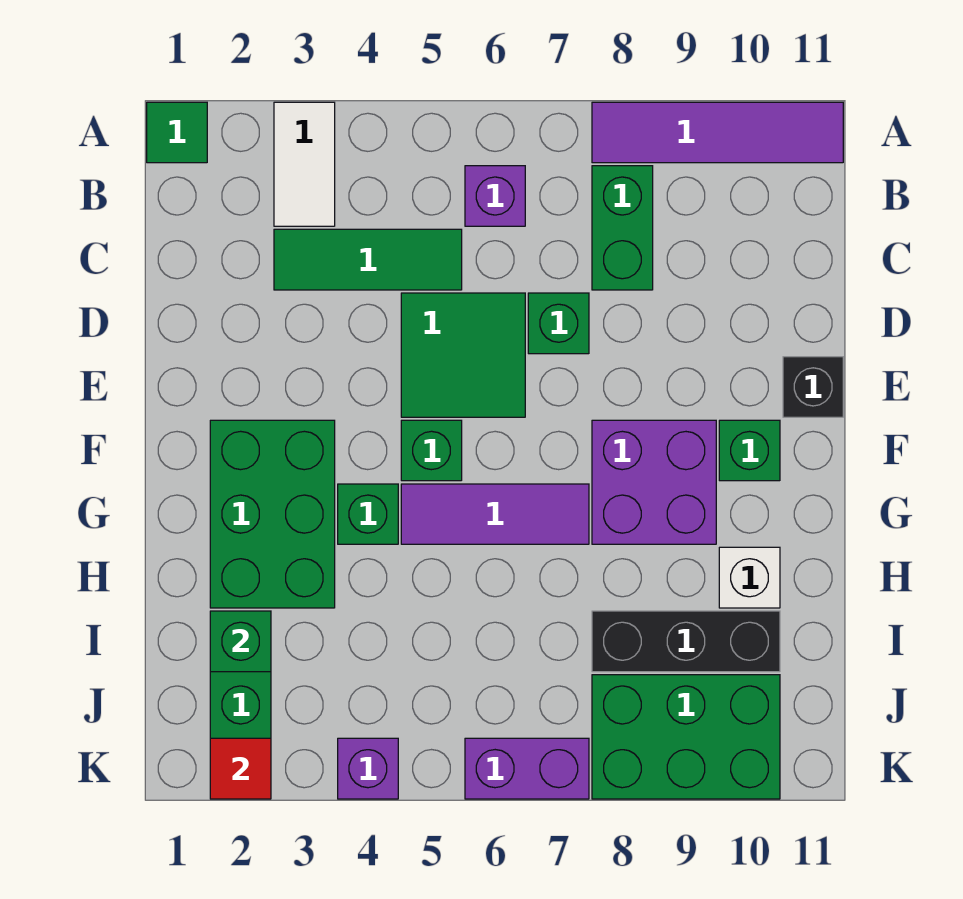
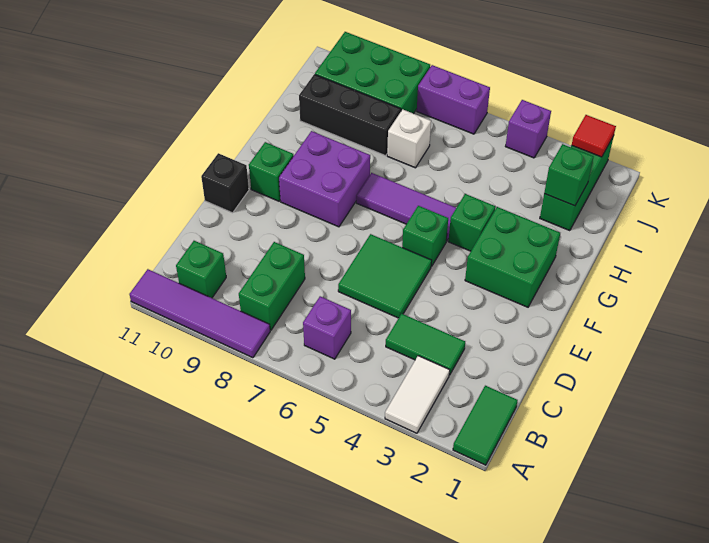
green tile A1 level 1 -> green tile A1:B1 level 1
green tile C3:C5 level 1 -> green tile C3:C4 level 1
green brick D7 level 1 -> green brick B10 level 1
green brick F2:H3 level 1 -> green brick F2:G3 level 1
white brick H10 level 1 -> white brick I7 level 1

